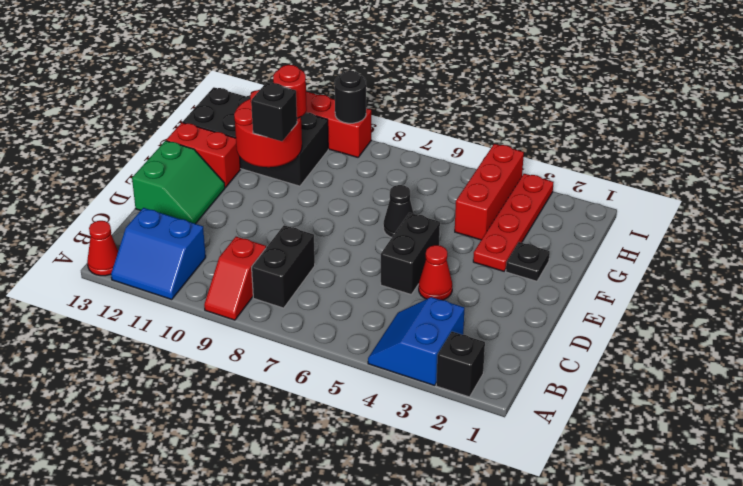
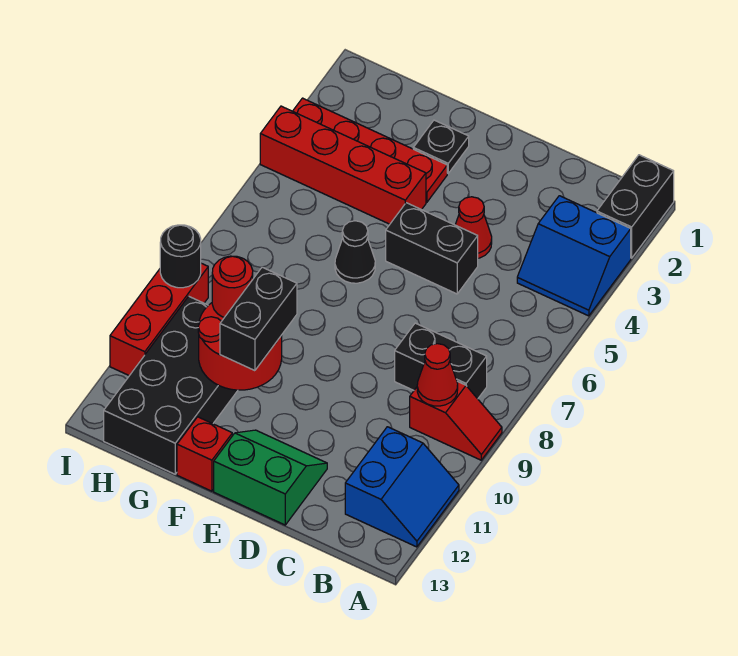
black brick A2 level 1 -> black brick A1:A2 level 1
red cone A13 level 1 -> red cone B9 level 2
black brick F10 level 3 -> black brick F10:F11 level 3
red brick F12:F13 level 1 -> red brick F13 level 1
red brick G4:I4 level 1 -> red brick F4:I4 level 1

